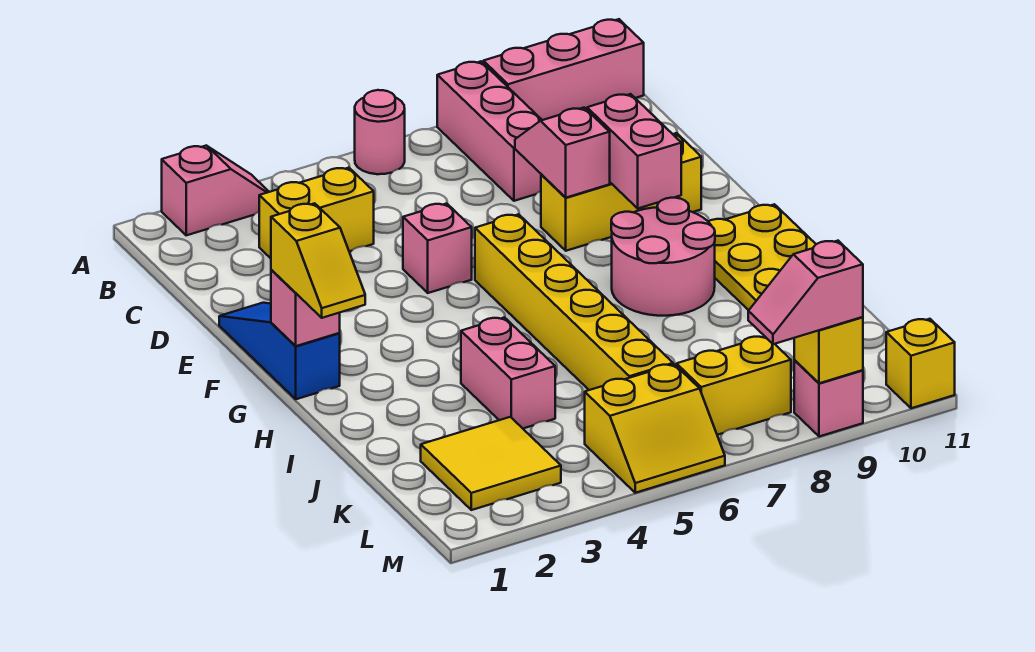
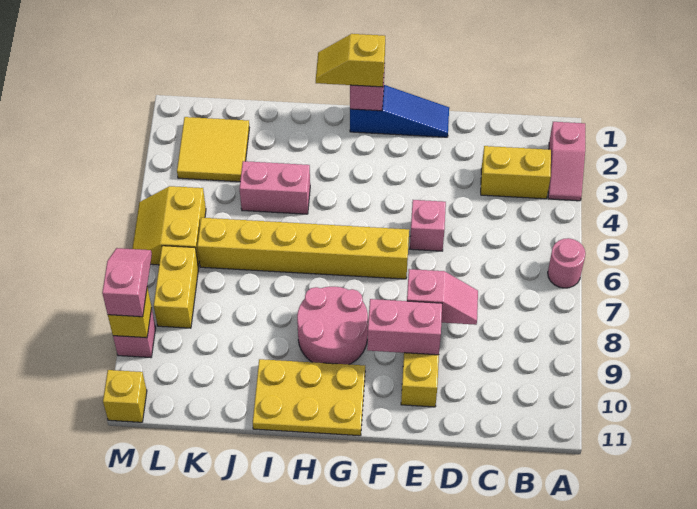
pink brick A8:C8 level 1 -> none
pink brick A9:A11 level 1 -> none
yellow brick C3:C4 level 1 -> yellow brick B3:C3 level 1

